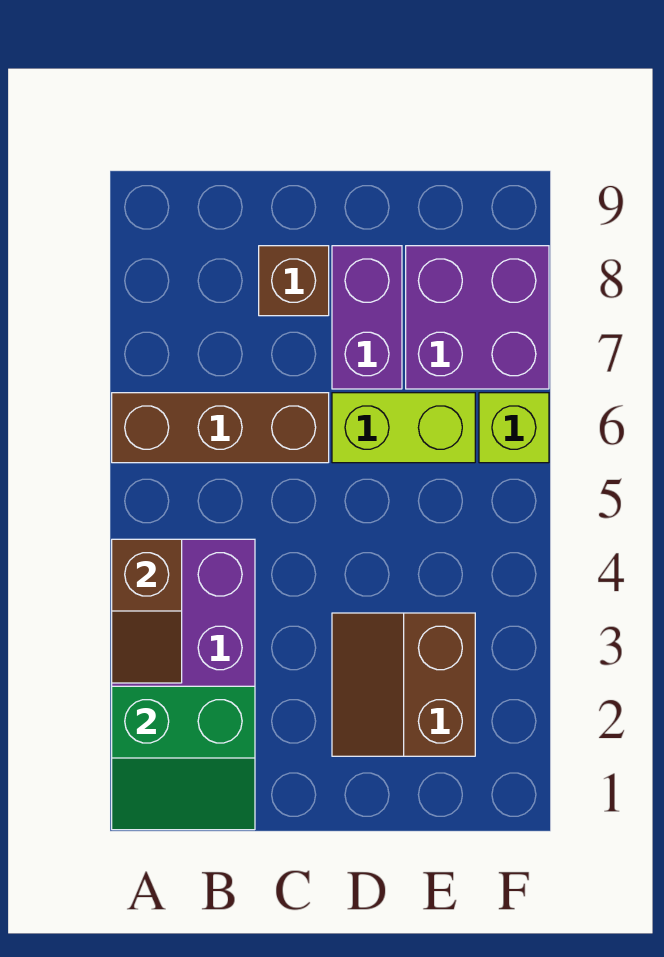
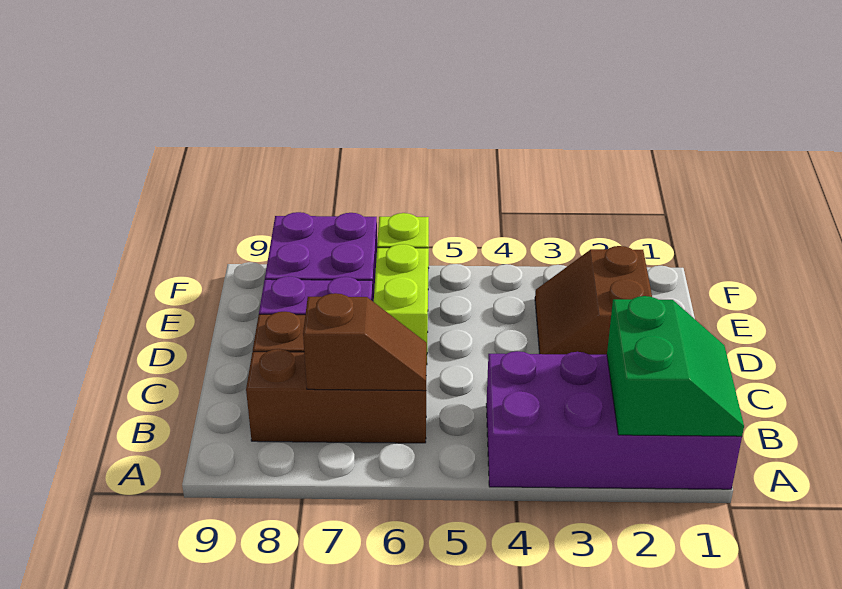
brown slope A3:A4 level 2 top 4 -> brown slope B6:B7 level 2 top 7
brown brick A6:C6 level 1 -> brown brick B6:B8 level 1
brown slope D2:E3 level 1 top E -> brown slope D2:E3 level 1 top 2

